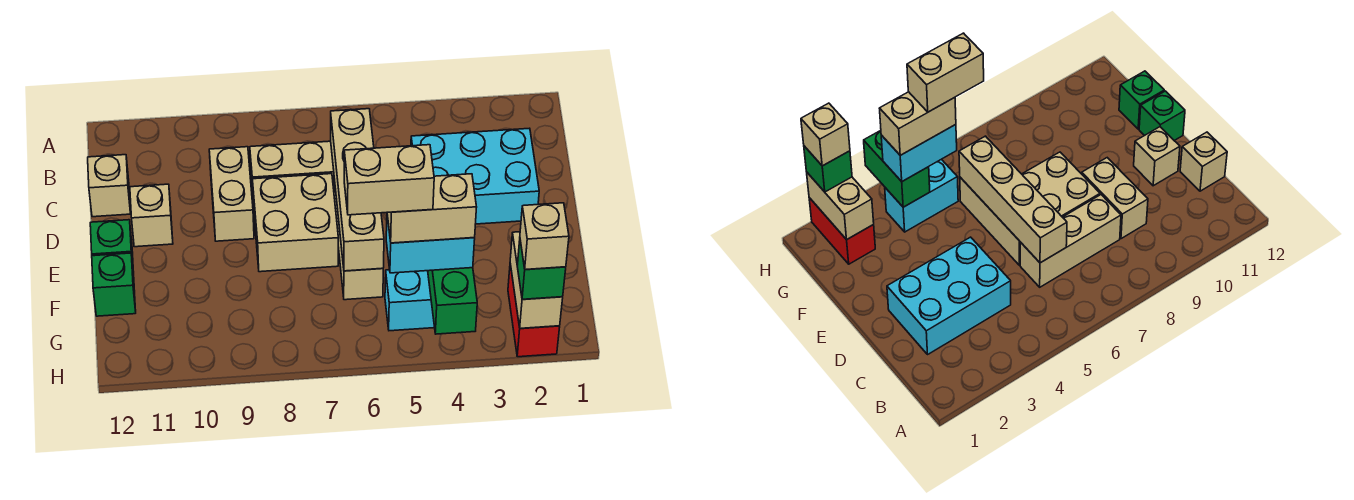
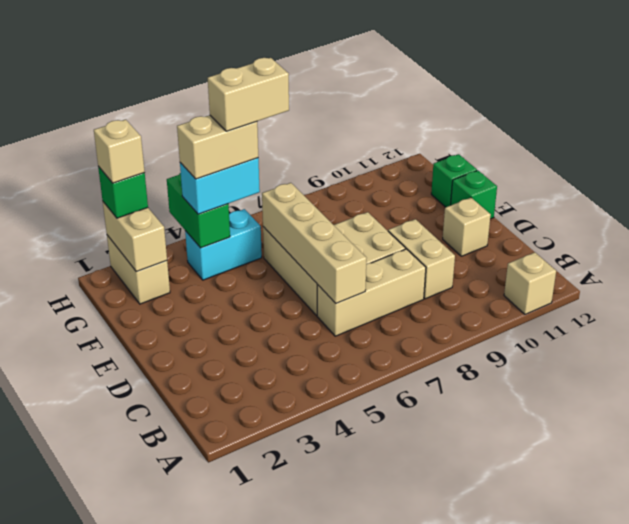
cyan brick C2:D4 level 1 -> none
tan brick C12 level 1 -> tan brick A11 level 1
red brick G2:H2 level 1 -> tan brick G2:H2 level 1

